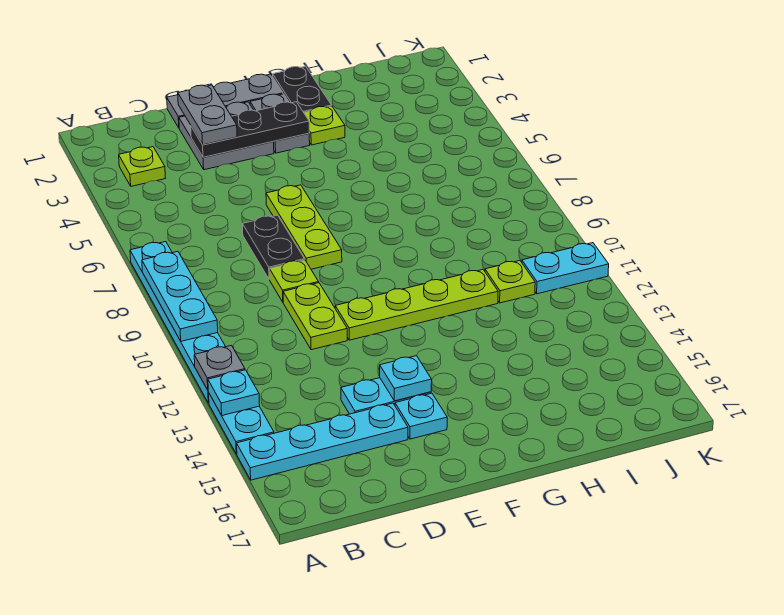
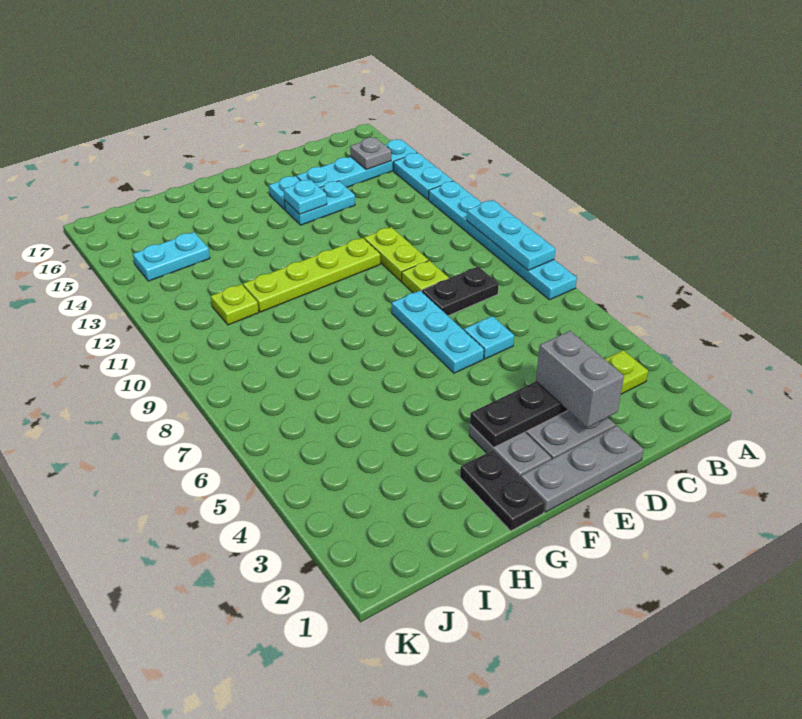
grey plate A12 level 2 -> grey plate B15 level 2
cyan plate A13 level 2 -> cyan plate D6 level 1
grey plate D2:D3 level 3 -> grey brick D2:D3 level 3
black plate D7:D8 level 1 -> black plate C8:D8 level 1
lime plate E6:E8 level 1 -> cyan plate E6:E8 level 1
lime plate G3 level 1 -> none
cyan plate J11:K11 level 1 -> cyan plate I14:J14 level 1

